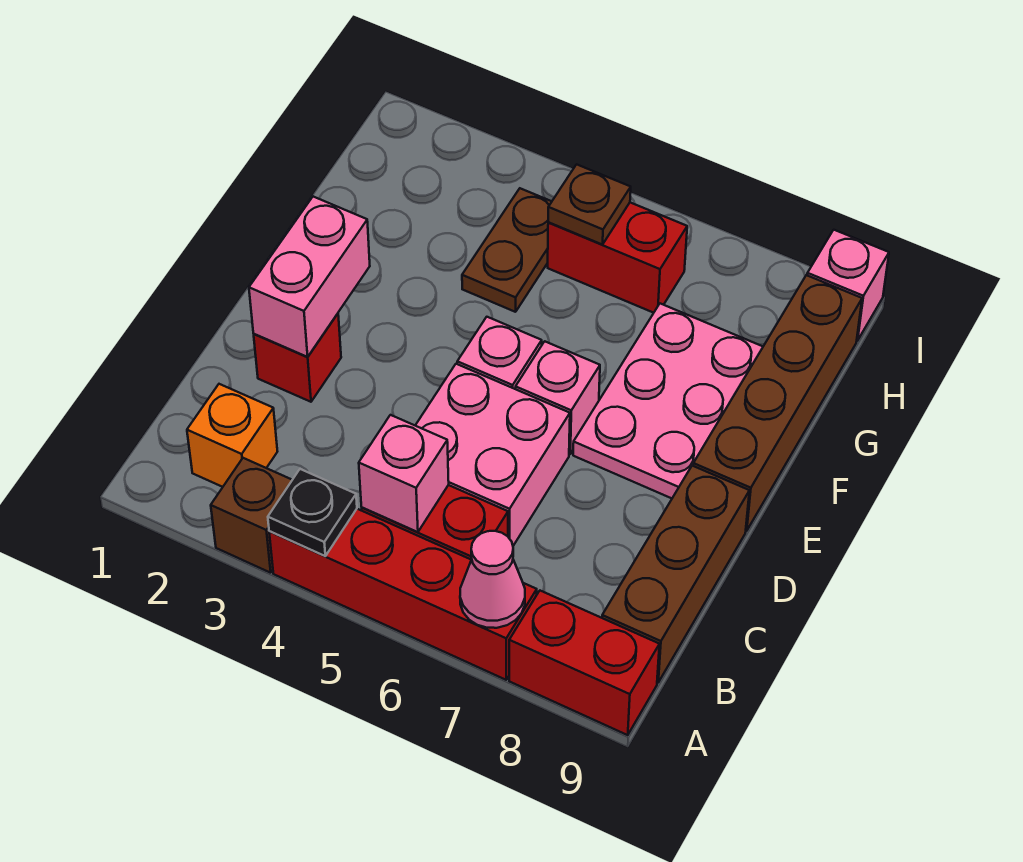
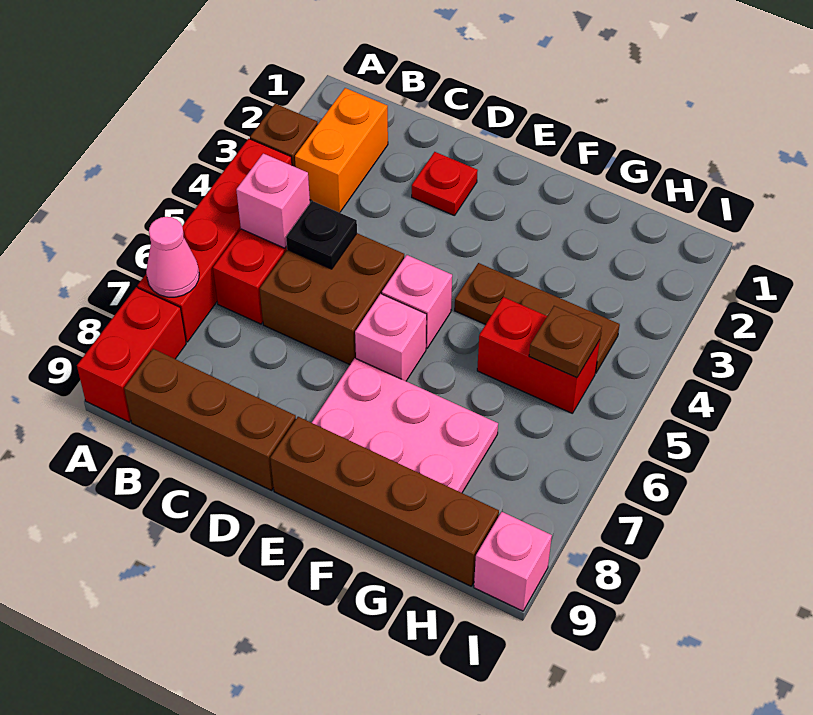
black plate A4 level 2 -> black plate C5 level 2
orange brick B2 level 1 -> orange brick B2:B3 level 1
pink brick C5:D6 level 1 -> brown brick C5:D6 level 1
red brick D2 level 1 -> red plate D2 level 1
pink brick D2:E2 level 2 -> none
brown plate G4:H4 level 1 -> brown plate F4:H4 level 1
red brick H5:H6 level 1 -> red brick G5:H5 level 1

